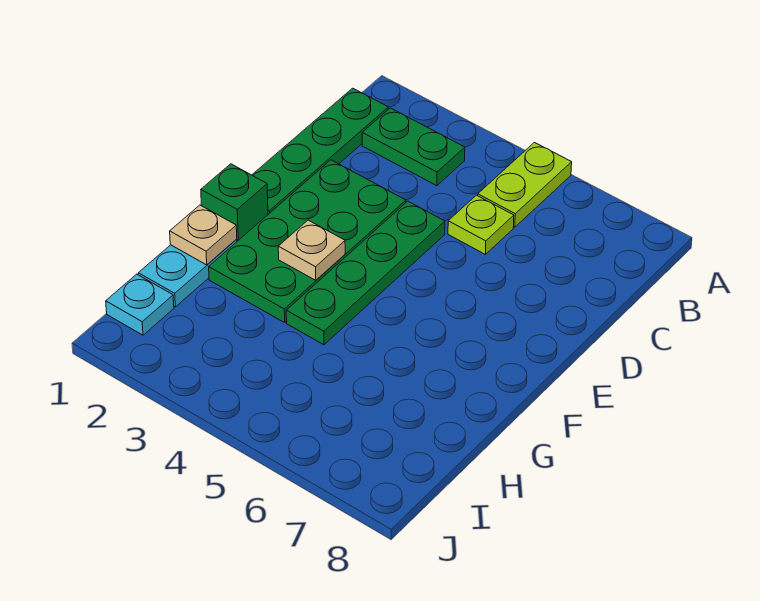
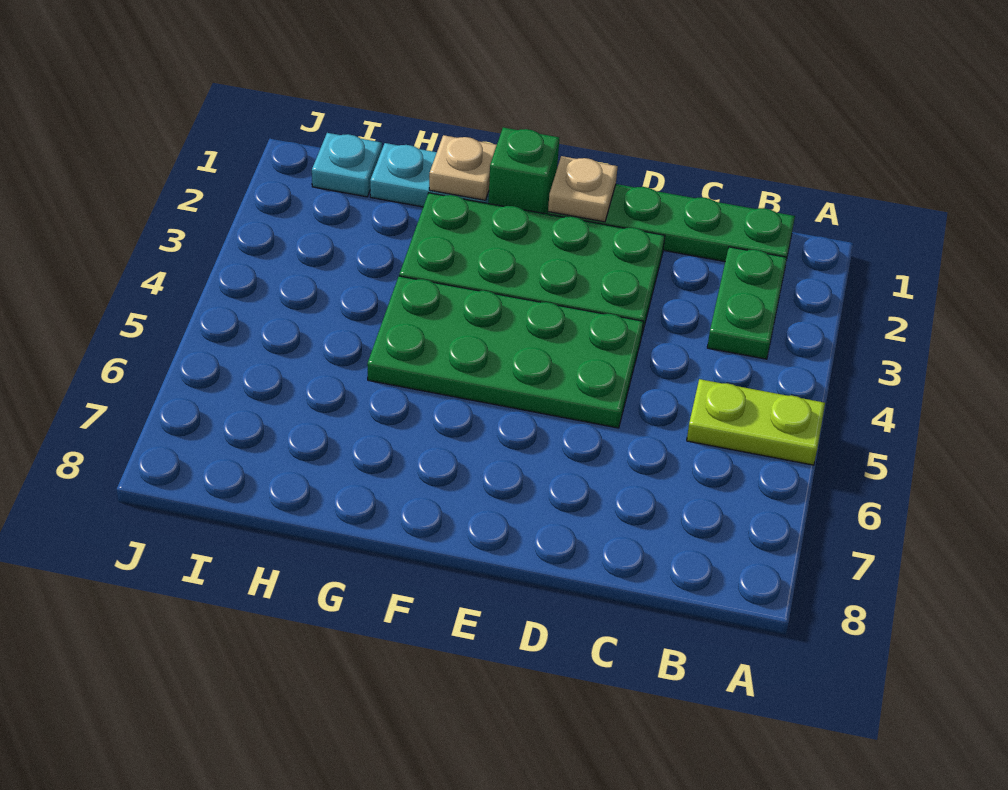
lime plate C5 level 1 -> none
green plate D4:G4 level 1 -> green plate D4:G5 level 1
tan plate F3 level 2 -> tan plate E1 level 2

